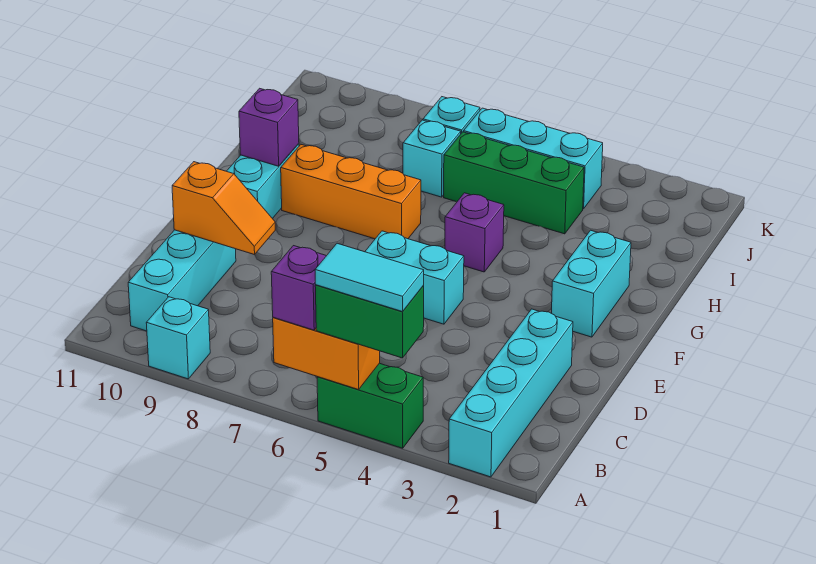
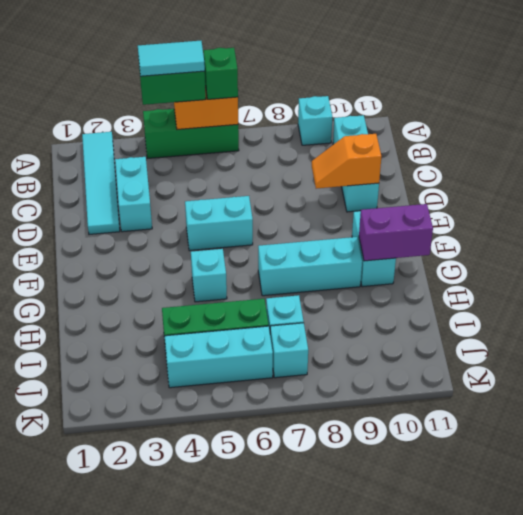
cyan brick A2:D2 level 1 -> cyan tile A2:D2 level 1
green brick A4:A5 level 1 -> green brick A4:A6 level 1
purple brick A6 level 3 -> green brick A6 level 3
cyan brick F2:G2 level 1 -> cyan brick C3:D3 level 1
purple brick G5 level 1 -> cyan brick G5 level 1
orange brick G7:G9 level 1 -> cyan brick G7:G9 level 1
purple brick G10 level 2 -> purple brick G10:G11 level 2

